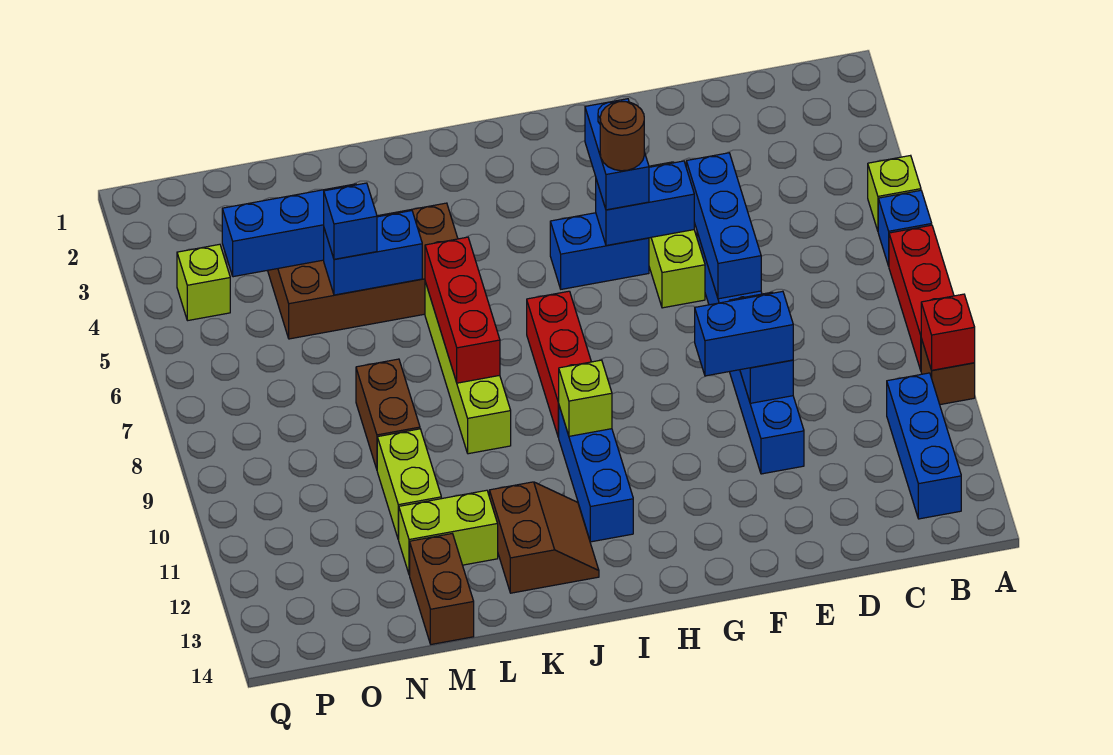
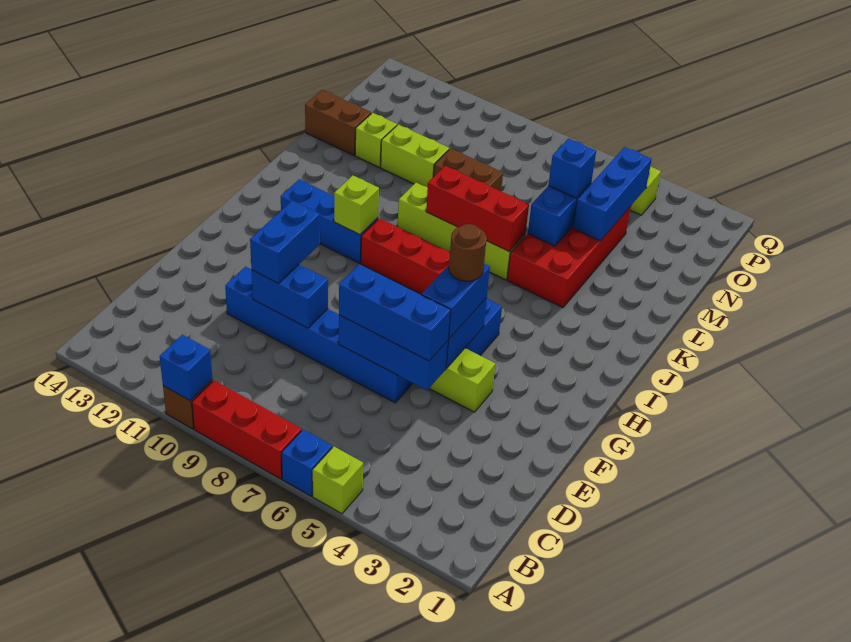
red brick A10 level 2 -> blue brick A10 level 2
blue brick B11:B13 level 1 -> blue brick E5:E7 level 3
blue brick G4:G5 level 3 -> blue brick F5:G5 level 3
brown slope J12:K13 level 1 top K -> none
brown brick K4:N5 level 1 -> red brick K4:N5 level 1
lime brick L12:M12 level 1 -> lime brick M12 level 1

